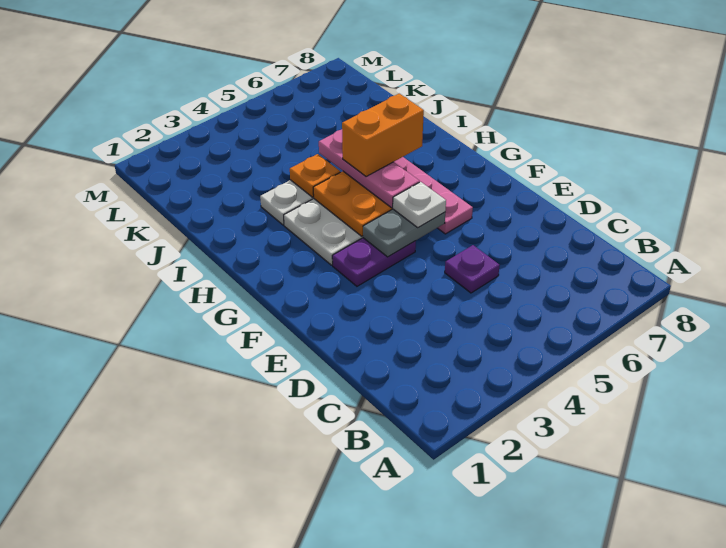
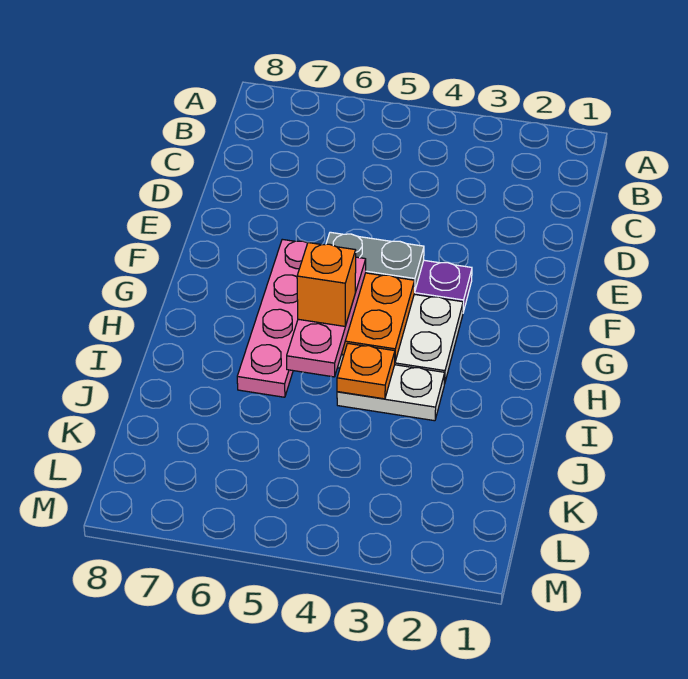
purple plate D5 level 1 -> none
white plate F5 level 3 -> none
orange brick H5:H6 level 4 -> orange brick H5 level 4

